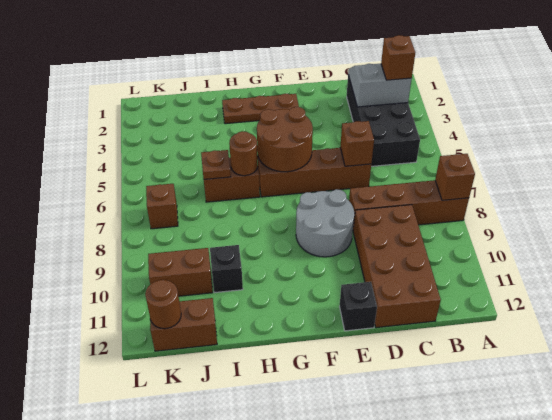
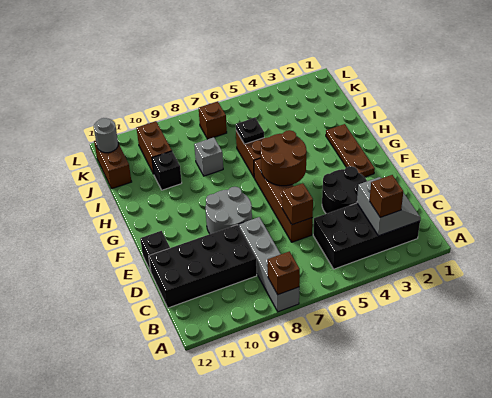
brown brick A8:D8 level 1 -> grey brick A8:D8 level 1
brown brick C9:D12 level 1 -> black brick C9:D12 level 1
none -> black round brick D3:E4 level 1
brown round brick H6 level 2 -> none
brown plate I6 level 2 -> black plate I6 level 2
none -> grey brick I8 level 1
brown round brick K12 level 2 -> grey round brick K12 level 2

